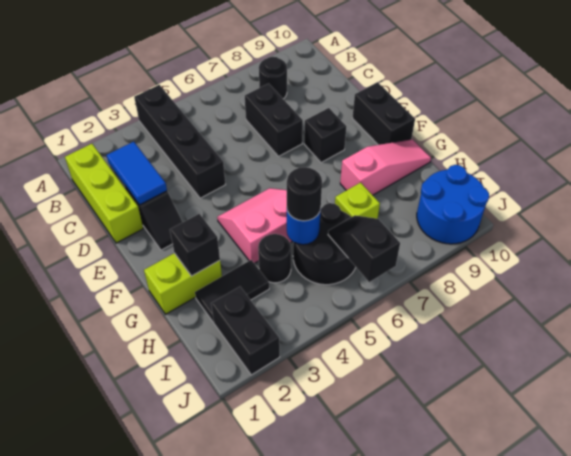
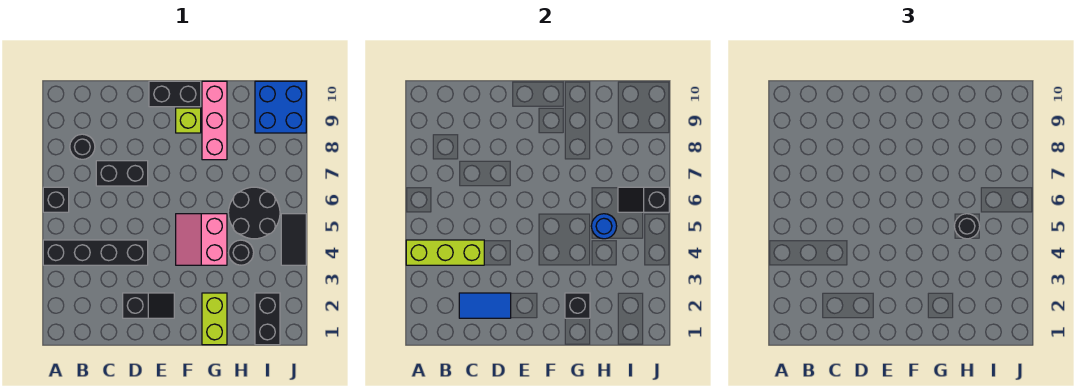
lime brick B1:D1 level 1 -> lime brick A4:C4 level 2
black brick E8 level 1 -> black brick A6 level 1
pink slope G8:G10 level 1 top 8 -> pink brick G8:G10 level 1
black tile H2:H3 level 1 -> black tile J4:J5 level 1
lime brick H7 level 1 -> lime brick F9 level 1
black brick I2:J2 level 1 -> black brick I1:I2 level 1
blue round brick I9:J10 level 1 -> blue brick I9:J10 level 1

